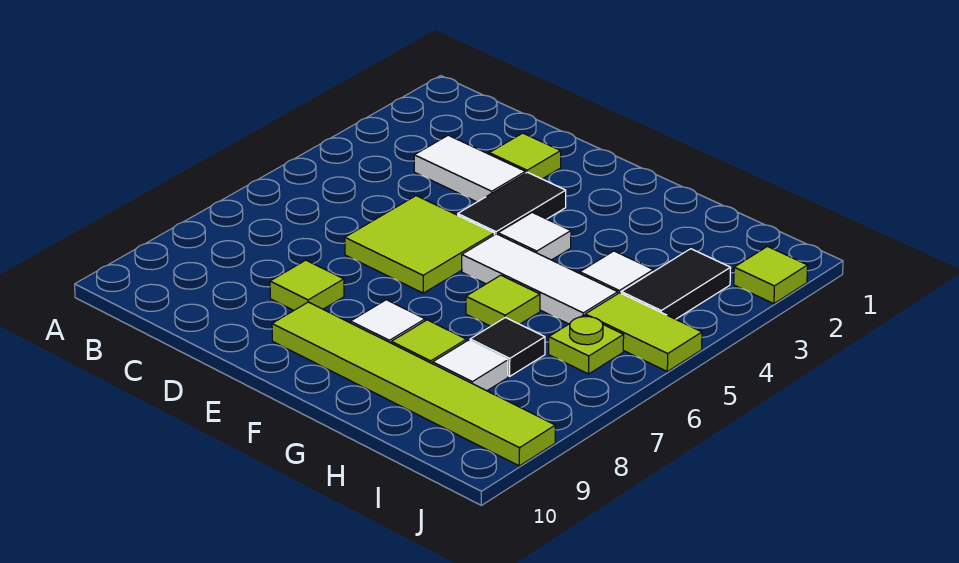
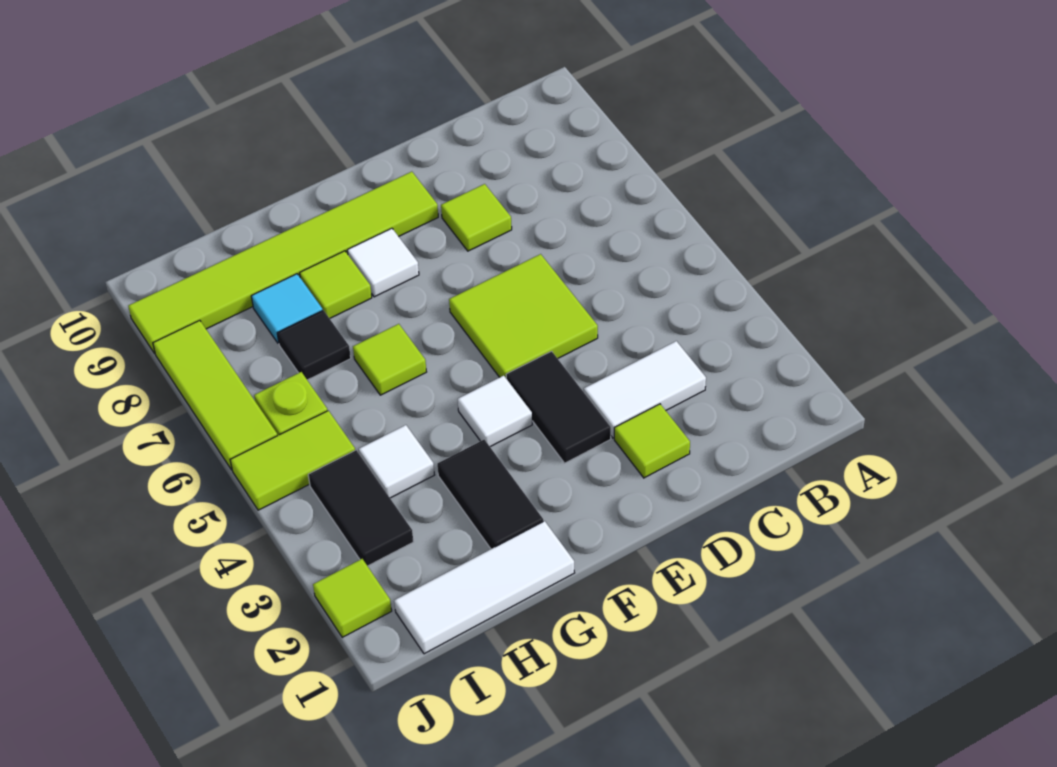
white tile F5:H5 level 1 -> white tile G1:I1 level 1
none -> black tile G2:G3 level 1
white tile H8 level 1 -> cyan tile H8 level 1
none -> lime tile J6:J8 level 1

